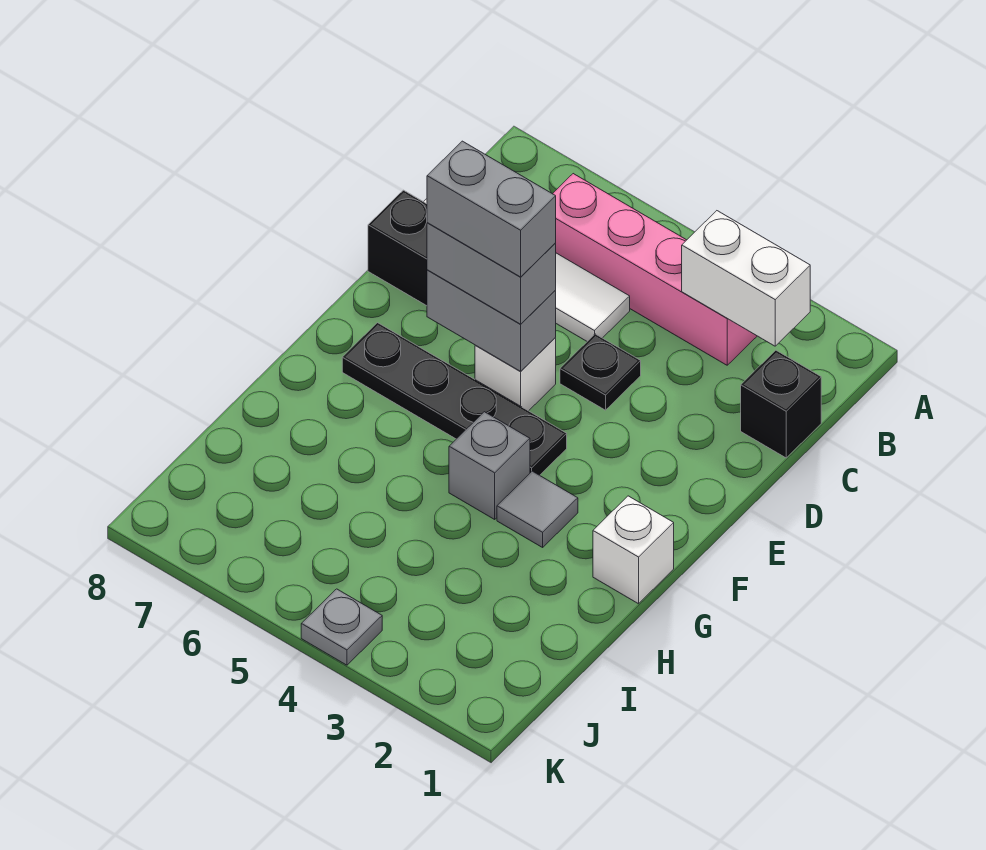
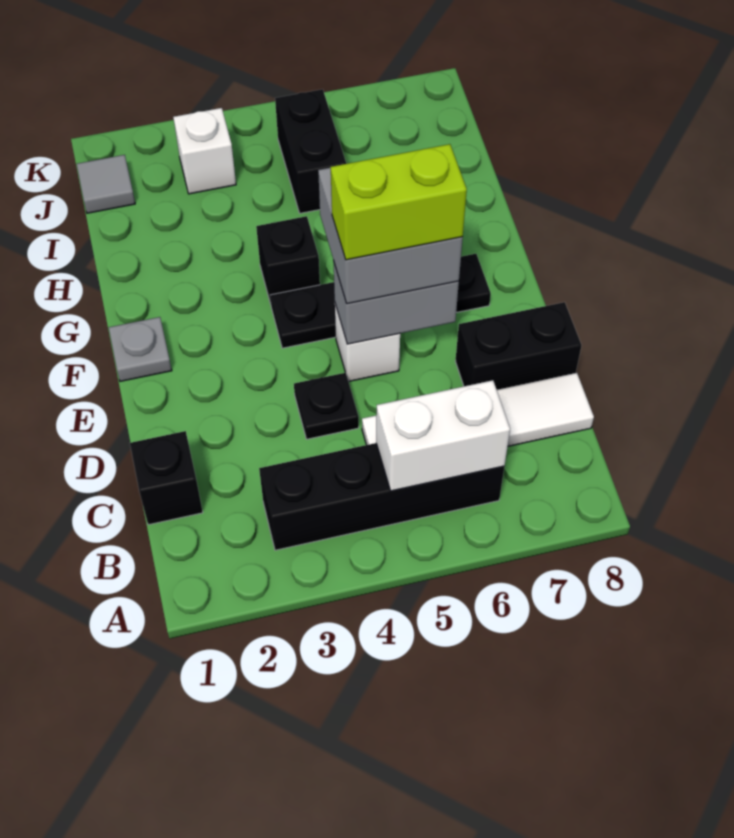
white brick B2:B3 level 2 -> white brick B5:B6 level 2
pink brick B3:B6 level 1 -> black brick B3:B6 level 1
grey brick E5:E6 level 3 -> grey brick E5:F6 level 3
grey brick E5:E6 level 4 -> lime brick E5:E6 level 4
white brick G1 level 1 -> white brick J3 level 1
grey tile G3 level 1 -> grey tile J1 level 1
grey brick G4 level 1 -> black brick G4 level 1
none -> black brick I5:J5 level 1
grey plate K4 level 1 -> grey plate F1 level 1

